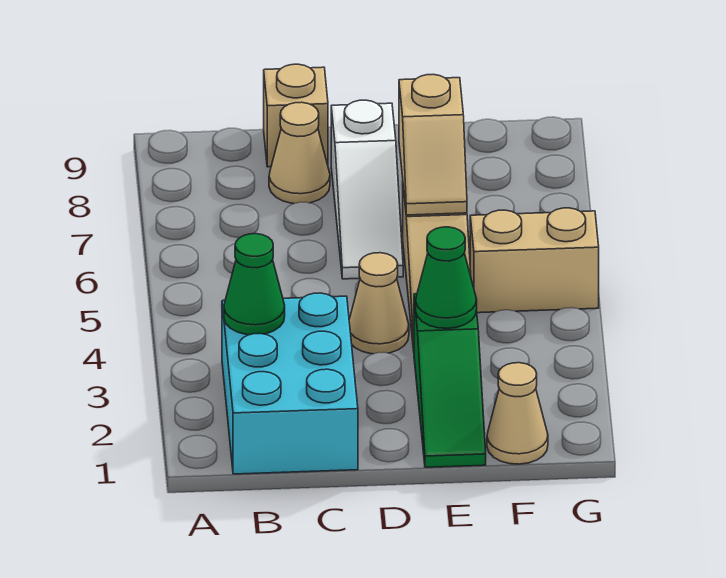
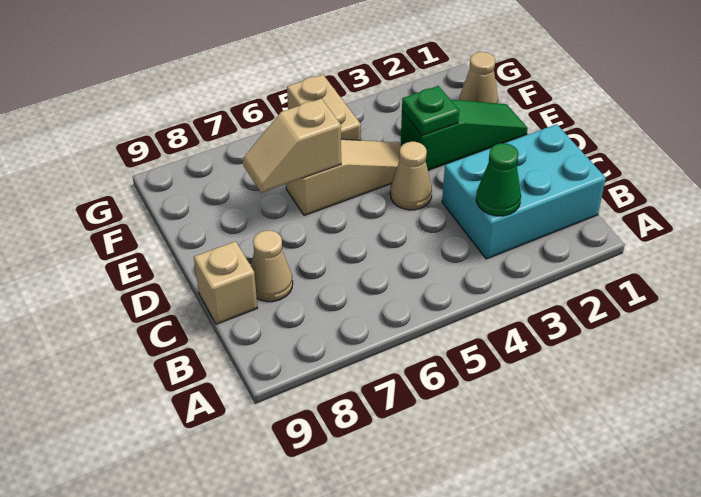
white slope D6:D8 level 1 top 8 -> none
green cone E3 level 2 -> green plate E3 level 2
tan slope E6:E7 level 2 top 7 -> tan slope E6:E7 level 2 top 6

